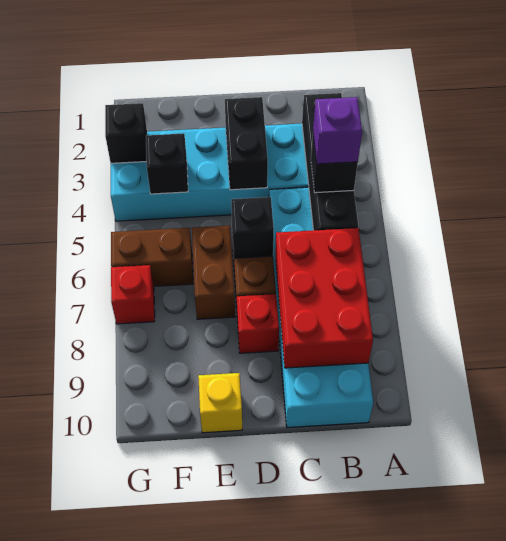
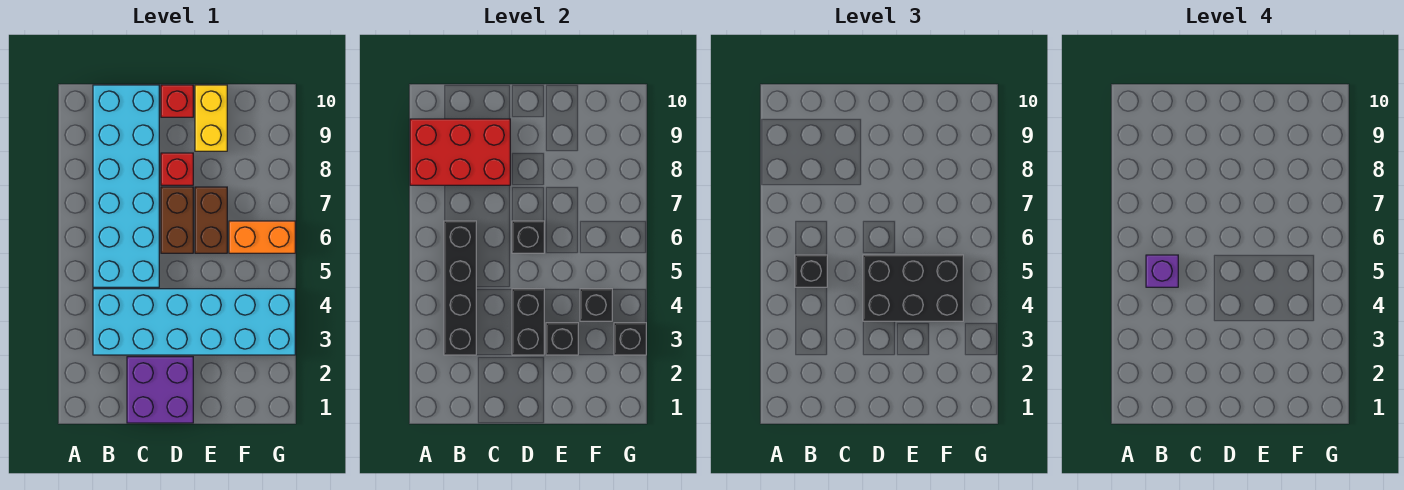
red brick B7:C9 level 2 -> red brick A8:C9 level 2
none -> purple brick C1:D2 level 1
none -> black brick D4:F5 level 3
none -> black brick E3 level 2
yellow brick E10 level 1 -> yellow brick E9:E10 level 1
brown brick F6:G6 level 1 -> orange brick F6:G6 level 1
red brick G7 level 1 -> red brick D10 level 1

